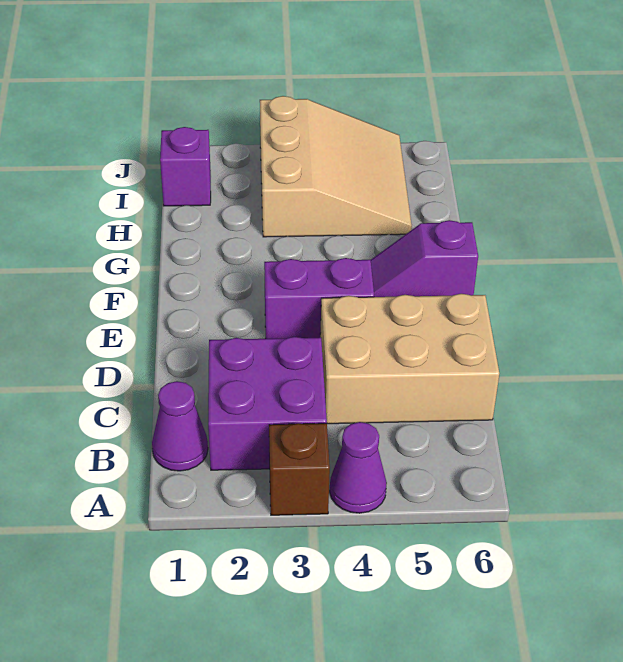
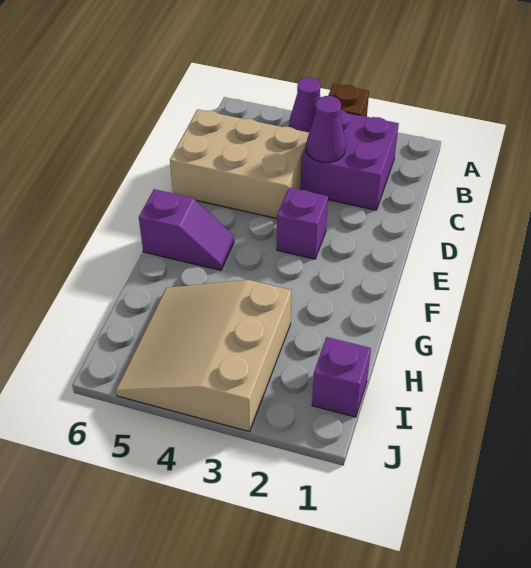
purple cone B1 level 1 -> purple cone C3 level 2
purple brick E3:E4 level 1 -> purple brick E3 level 1

